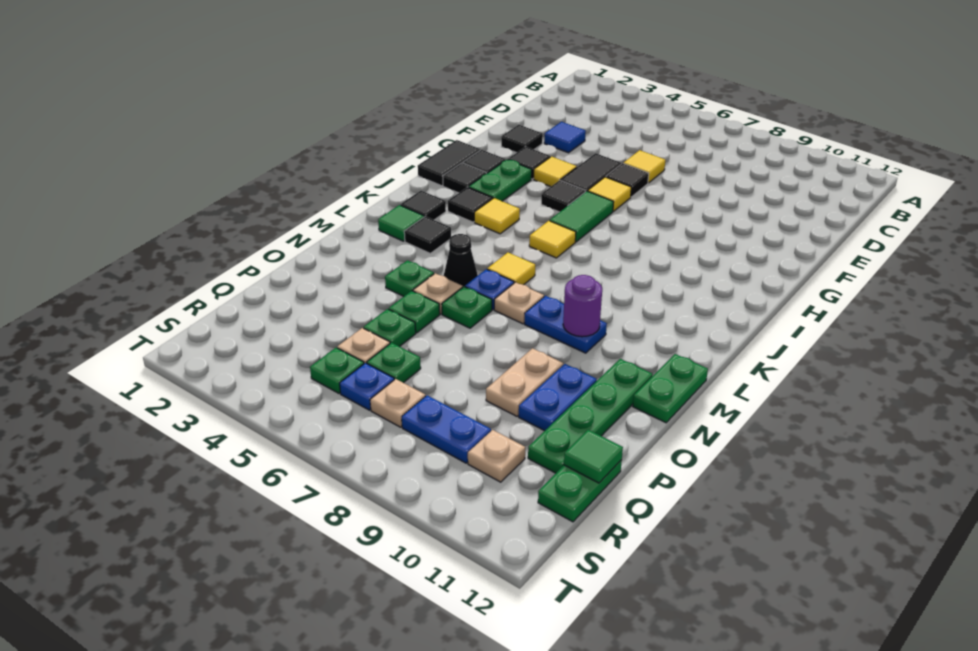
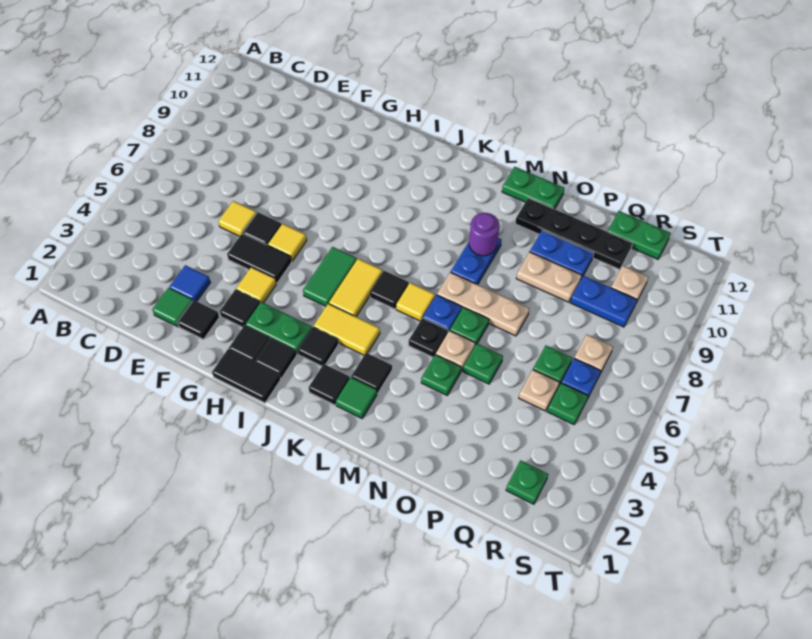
black tile H5 level 1 -> black tile K6 level 1
green tile H6:I6 level 1 -> green tile I5:I6 level 1
yellow tile J4 level 1 -> yellow tile J4:K4 level 1
yellow tile J6 level 1 -> yellow tile J5:J6 level 1
black cone M5 level 1 -> black plate M5 level 1
tan plate M7 level 1 -> tan plate M7:O7 level 1
green plate N11:Q11 level 1 -> black plate N11:Q11 level 1
green plate P5 level 1 -> green plate R2 level 1
green tile Q12 level 2 -> green tile E2 level 1
blue plate R8:R9 level 1 -> blue plate Q9:R9 level 1

